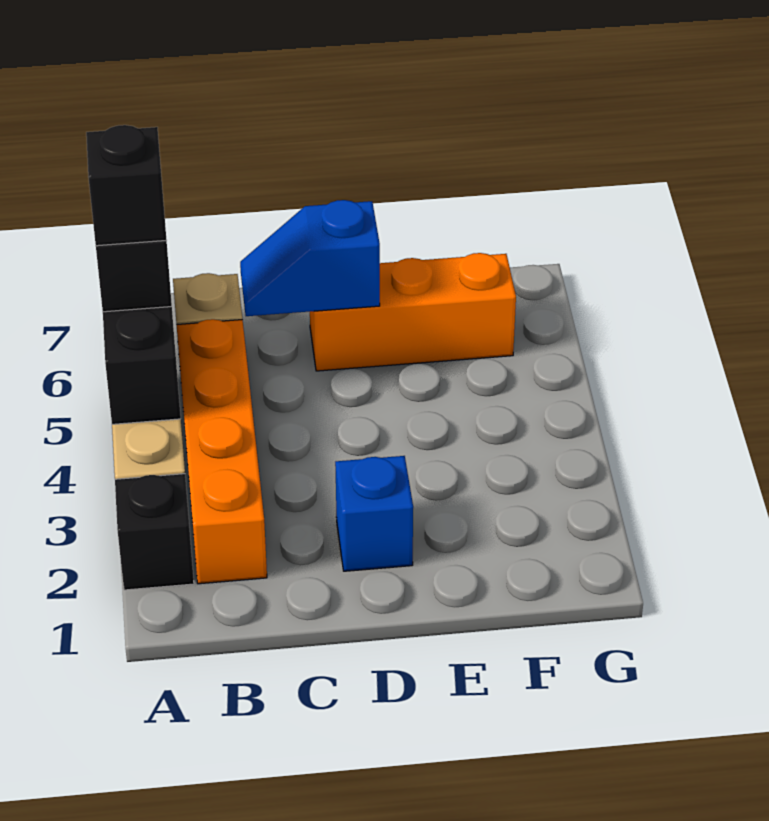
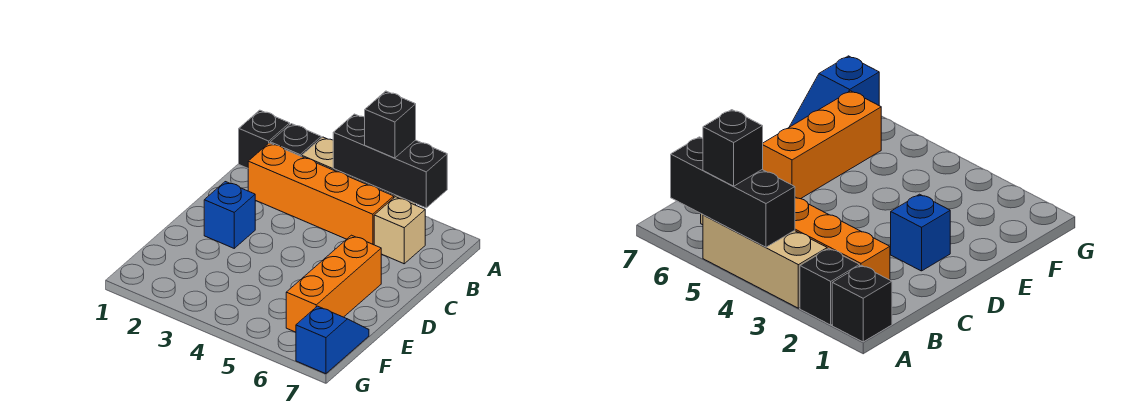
black brick A5 level 4 -> black brick A1 level 1
blue slope C6:D6 level 2 top D -> blue slope F7:G7 level 1 top G

